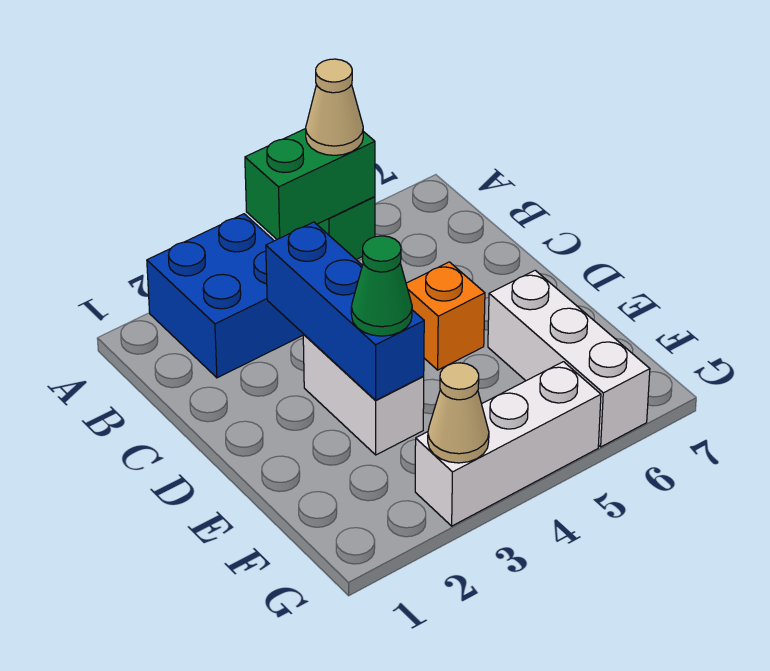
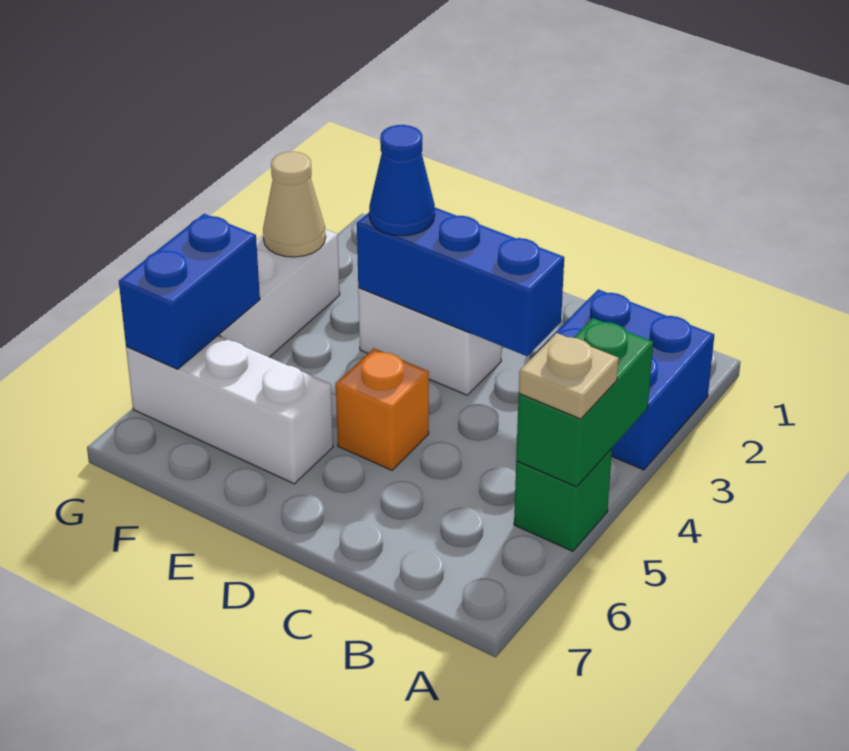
tan cone A5 level 3 -> tan plate A5 level 3
green cone E3 level 3 -> blue cone E3 level 3
none -> blue brick G5:G6 level 2

